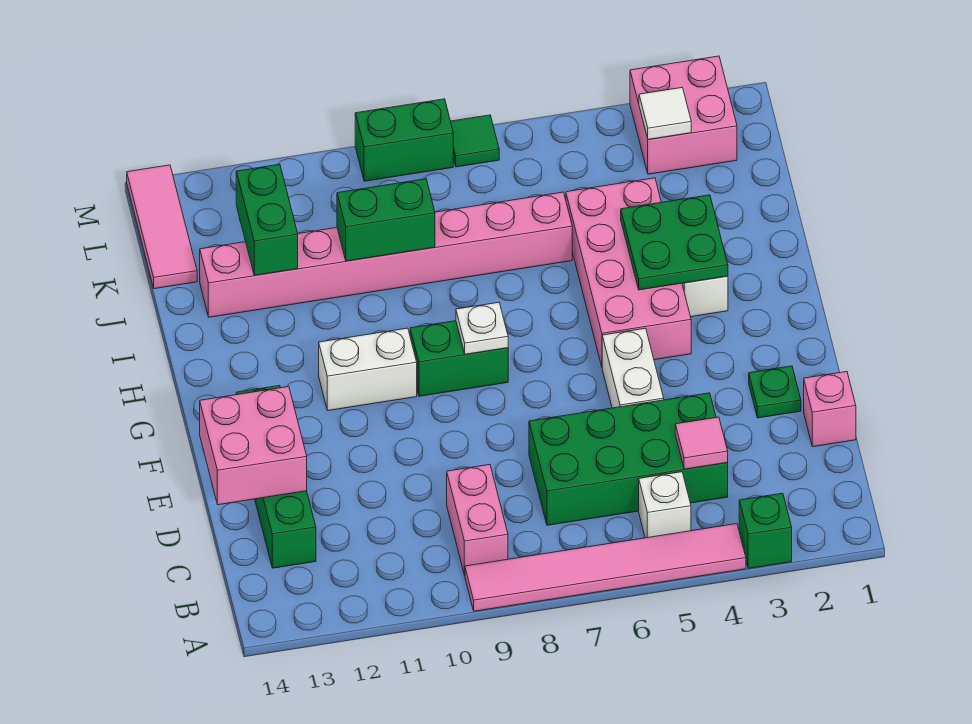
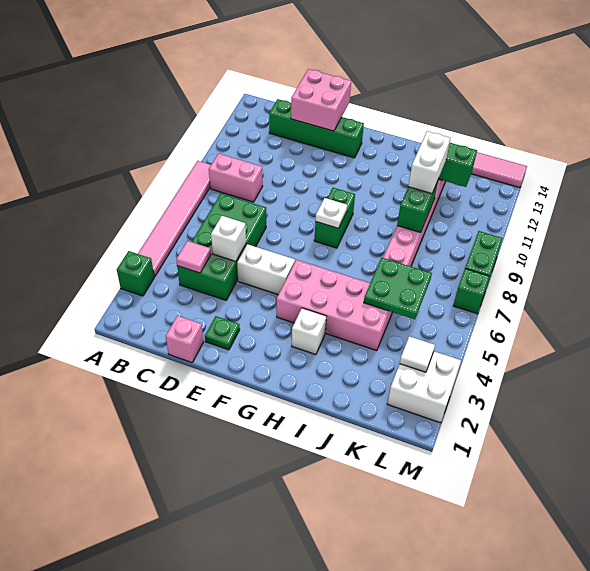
white brick B5 level 1 -> white brick D5 level 2
white brick G10:G11 level 1 -> white brick J10:J11 level 3
green plate H3:I4 level 2 -> green plate J5:K6 level 2
pink brick L2:M3 level 1 -> white brick L2:M3 level 1
green tile M7 level 1 -> green brick M7 level 1

